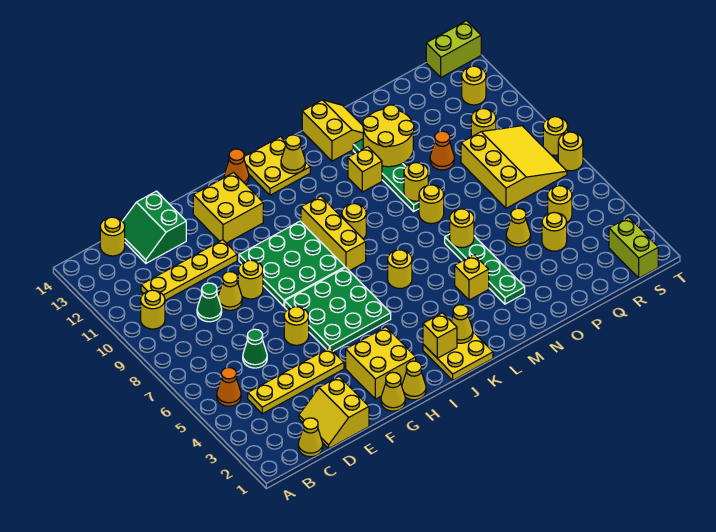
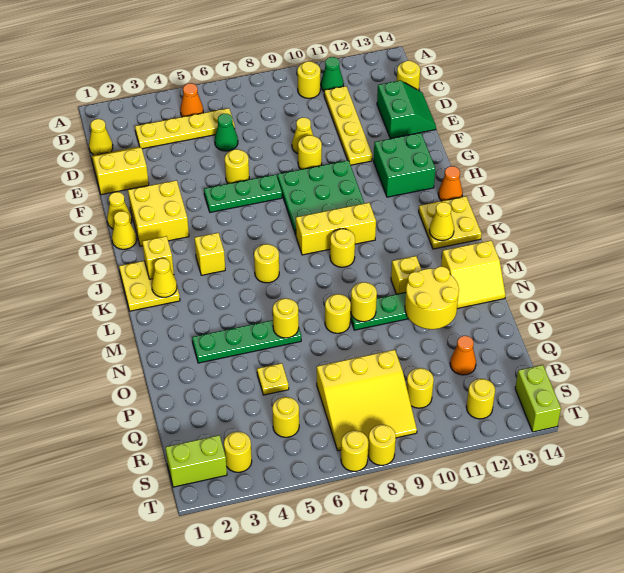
yellow plate C4:F4 level 1 -> yellow plate C3:C6 level 1
green cone D9 level 1 -> green cone B11 level 1
green slope D13:E14 level 1 top E -> green slope D13:E14 level 1 top 13
green plate G5:I7 level 1 -> green plate G5:G7 level 1
yellow brick G12:H13 level 1 -> green brick G12:H13 level 1
yellow brick M4 level 1 -> yellow brick J4 level 1
yellow cone P5 level 1 -> yellow plate P5 level 1
orange cone P10 level 1 -> orange cone Q12 level 1
yellow round brick Q4 level 1 -> yellow round brick S3 level 1

